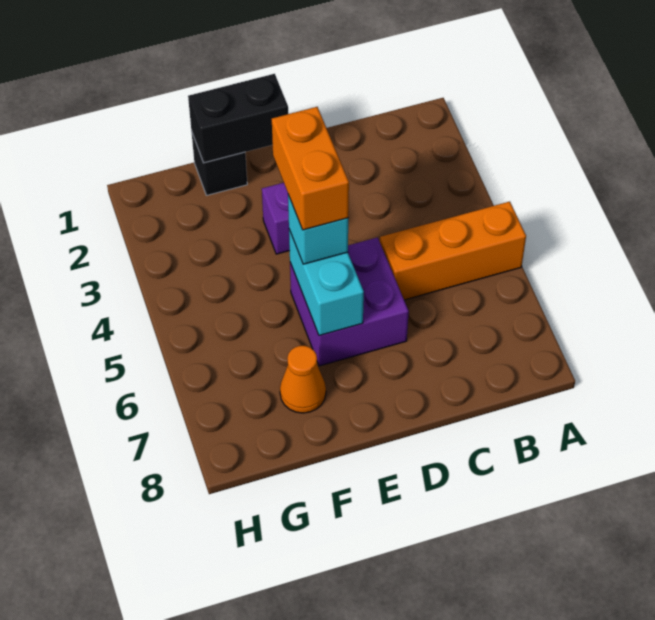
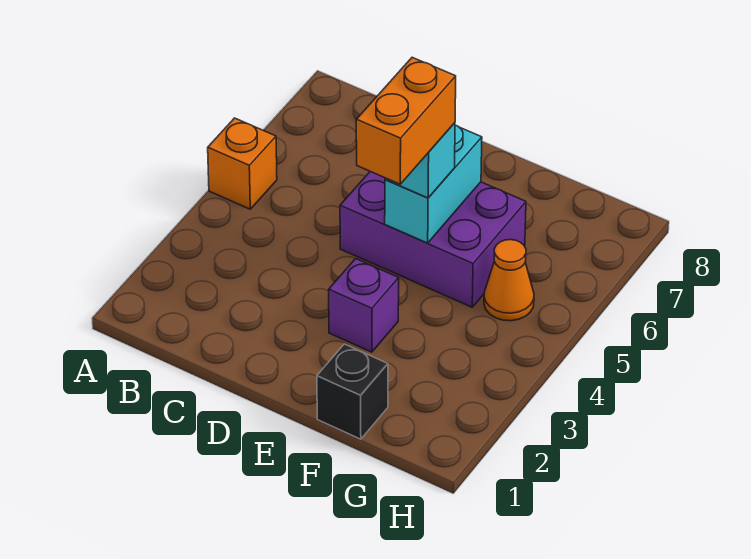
orange brick A5:C5 level 1 -> orange brick A5 level 1
purple brick D5:E6 level 1 -> purple brick D5:F6 level 1
black brick E1:F1 level 2 -> none
orange cone F7 level 1 -> orange cone G5 level 1

